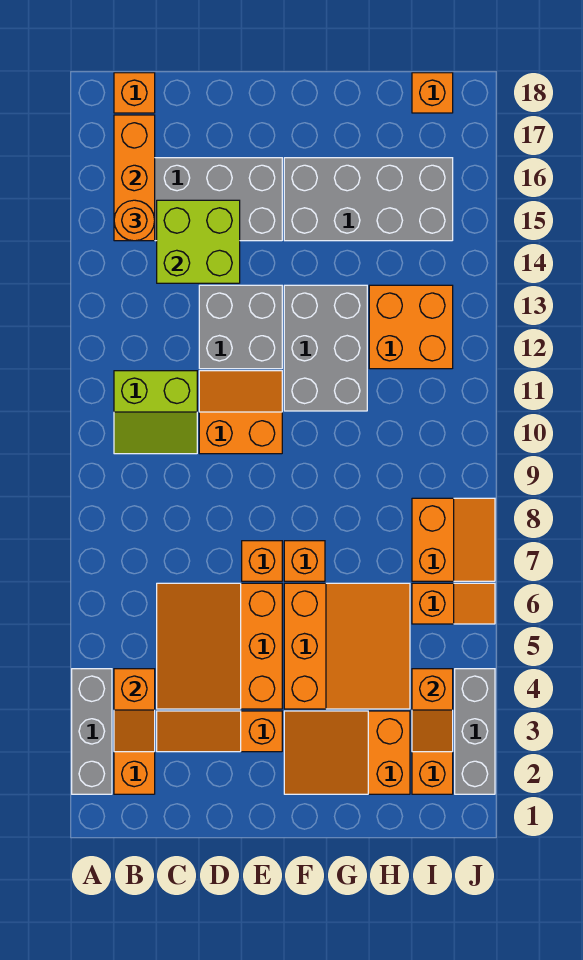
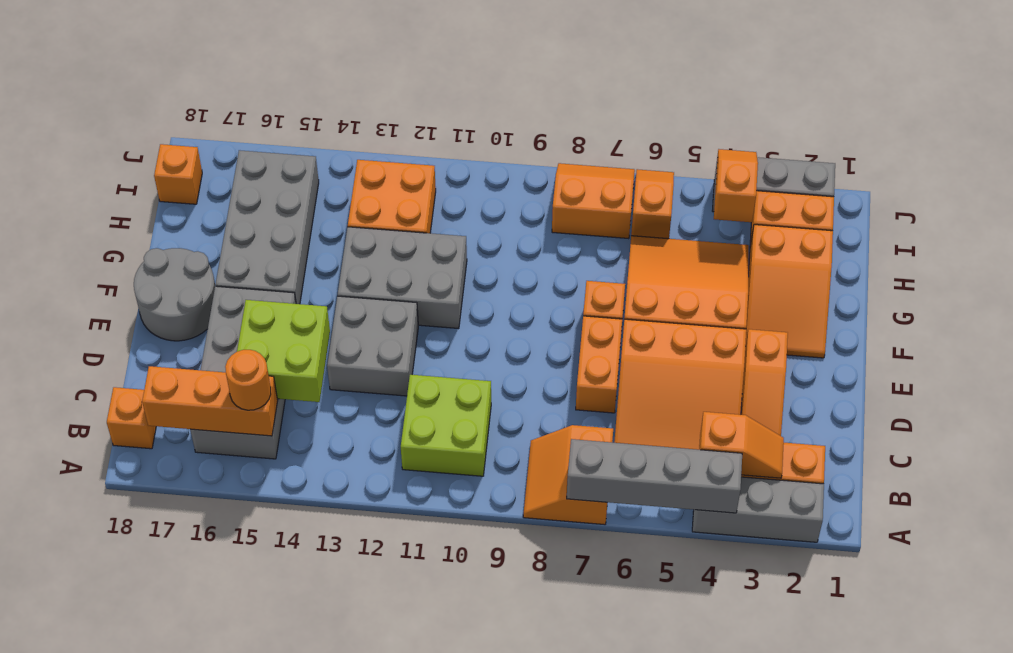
none -> grey brick A4:A7 level 2
lime slope B10:C11 level 1 top 11 -> lime brick B10:C11 level 1
orange slope D10:E11 level 1 top 10 -> orange slope A7:B8 level 1 top 7
orange brick E7 level 1 -> orange brick D7:E7 level 1
none -> grey round brick E17:F18 level 1
orange slope I3:I4 level 2 top 4 -> orange slope I4:J4 level 2 top I

